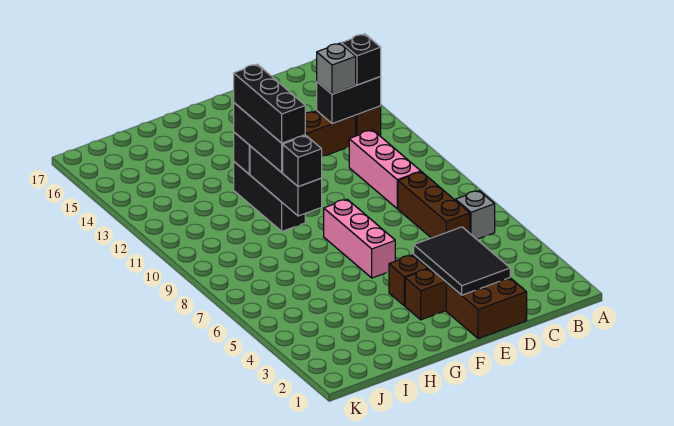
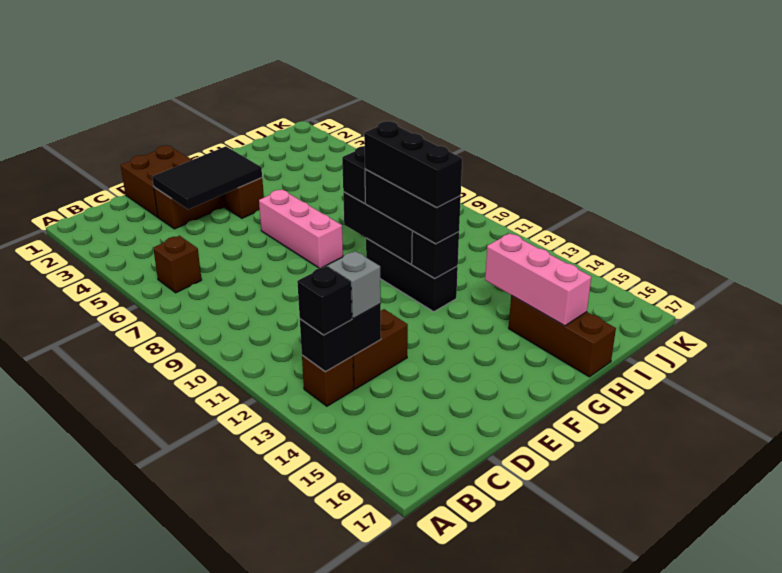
grey brick B6 level 1 -> brown brick B6 level 1
brown brick C6:C8 level 1 -> brown brick H15:H17 level 1
pink brick C9:C11 level 1 -> pink brick H14:H16 level 2
black tile D2:E4 level 2 -> black tile D3:F4 level 2

